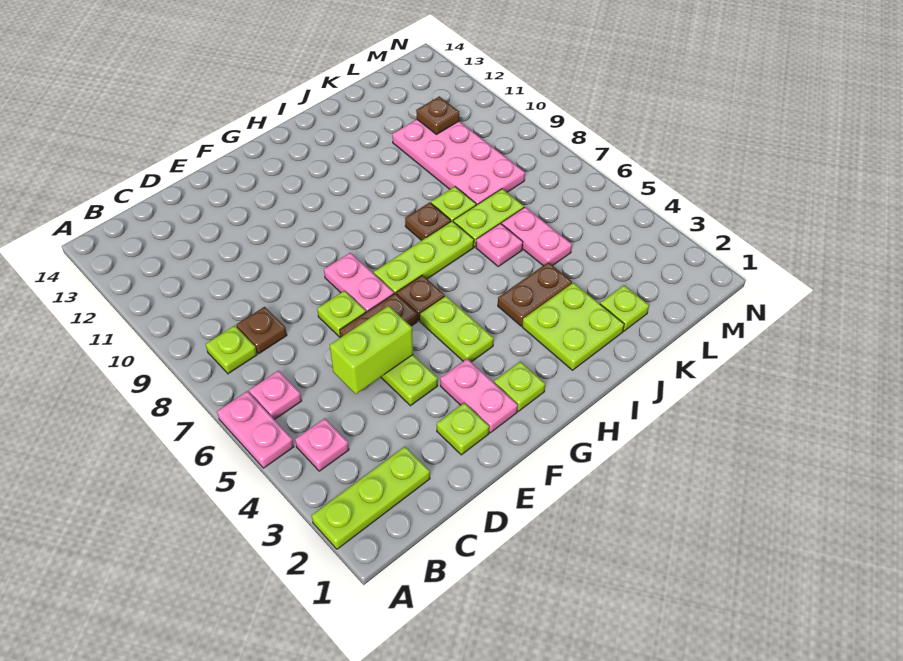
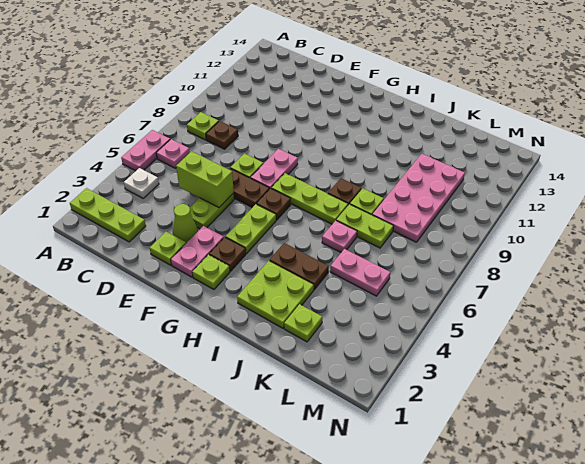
pink plate B4 level 1 -> white plate B4 level 1
none -> lime cone E3 level 1
pink plate K5:K6 level 1 -> pink plate K5:L5 level 1
brown plate L11 level 2 -> brown plate G3 level 1

